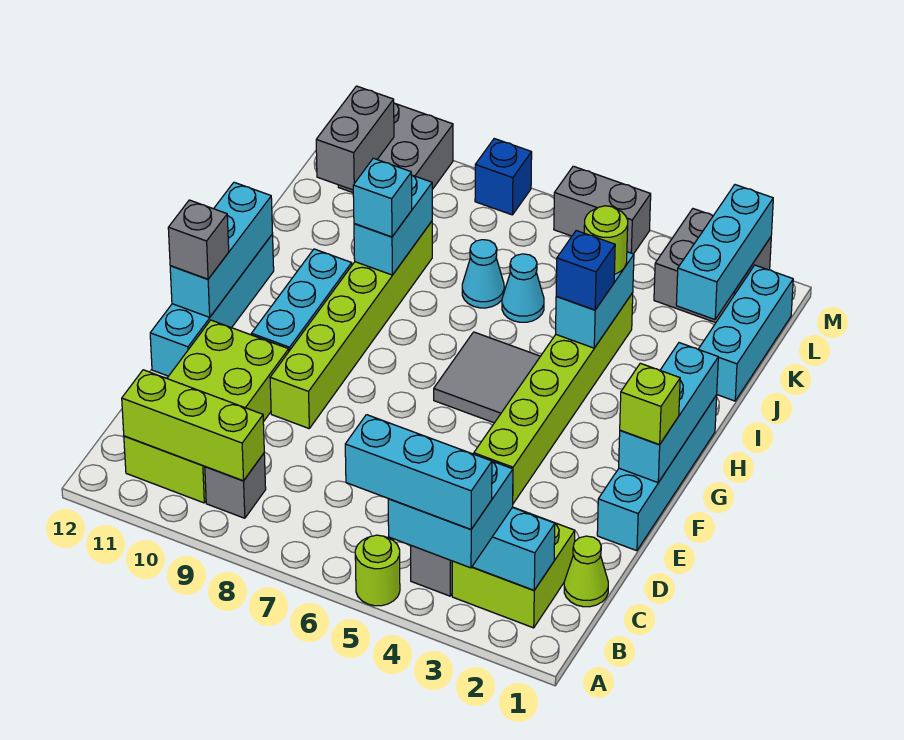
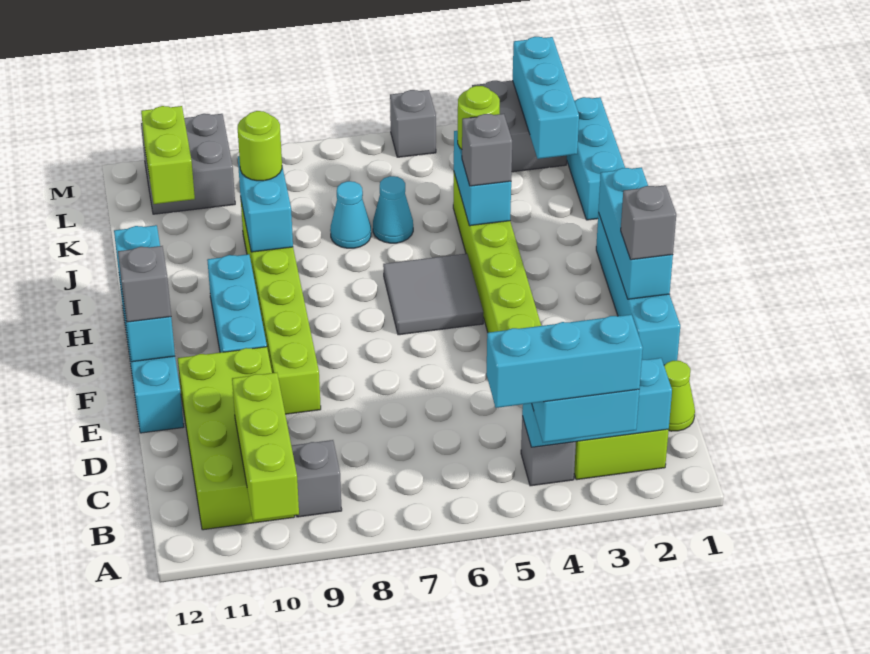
lime round brick A5 level 1 -> lime round brick J9 level 3
lime brick B9:B11 level 2 -> lime brick A10:C10 level 2
lime brick F1 level 3 -> grey brick F1 level 3
blue brick I4 level 3 -> grey brick I4 level 3
cyan brick I9 level 3 -> none
grey brick K11:L11 level 2 -> lime brick K11:L11 level 2
grey brick M5:M6 level 1 -> grey brick M5 level 1
blue brick M8 level 1 -> none

